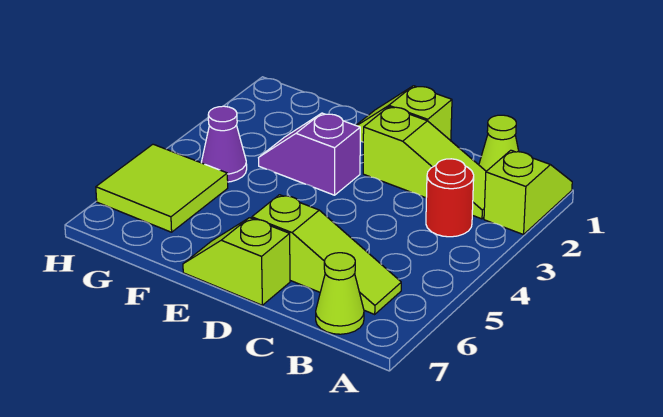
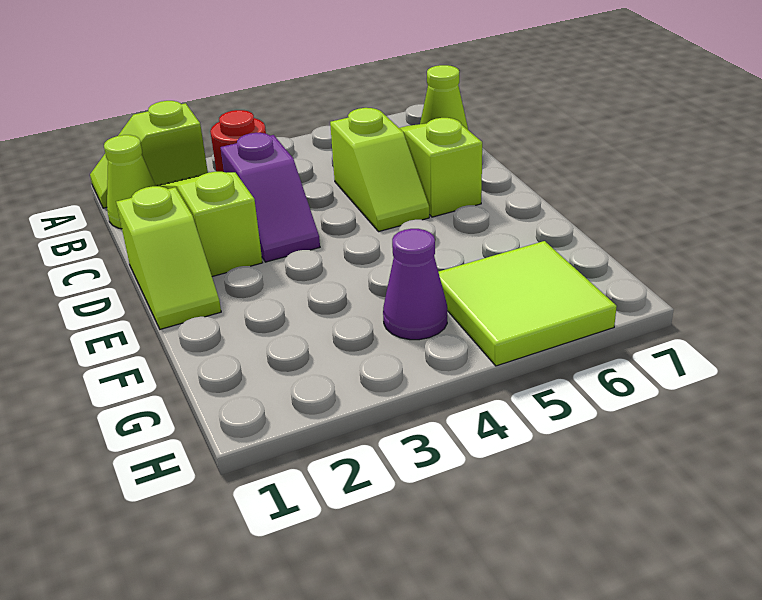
lime slope D7:E7 level 1 top D -> lime slope C5:D5 level 1 top C
purple slope E3:F3 level 1 top E -> purple slope C3:D3 level 1 top C

